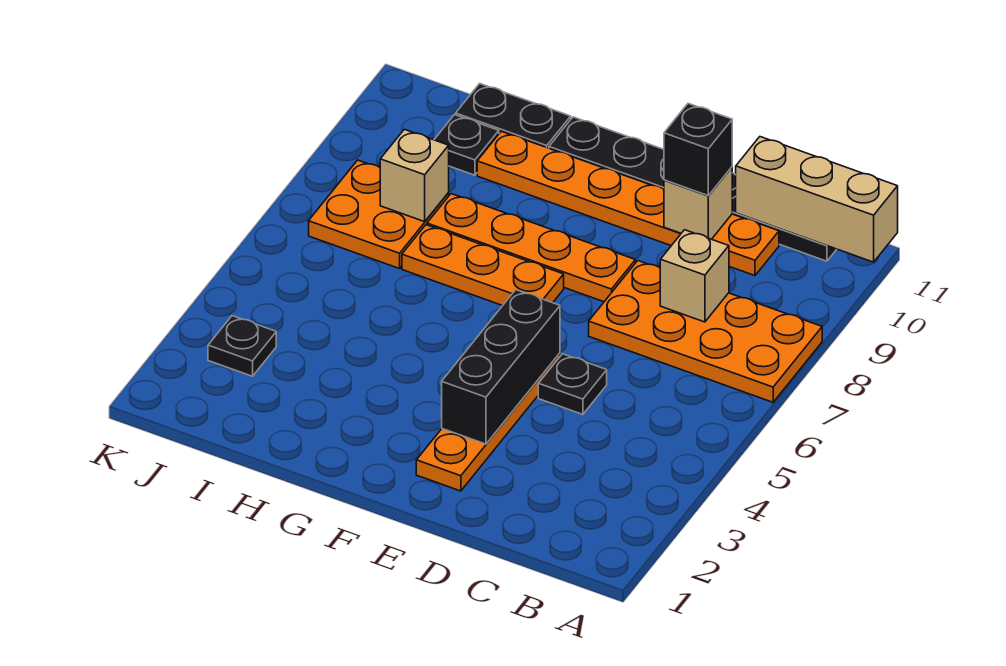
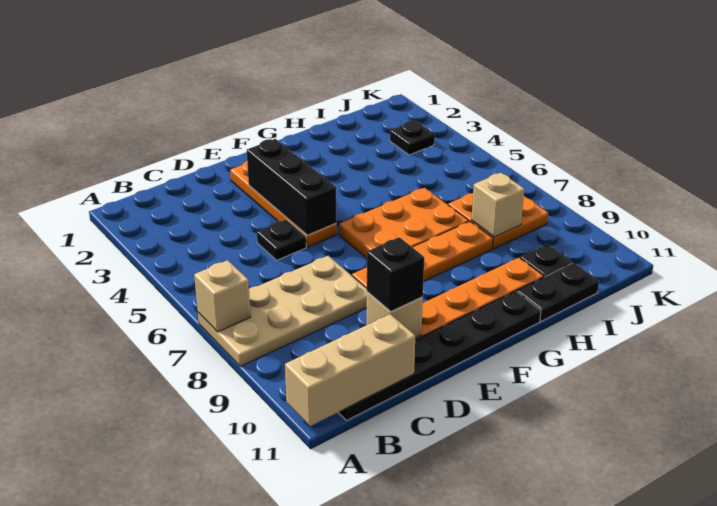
orange plate A7:D8 level 1 -> tan plate A7:D8 level 1
tan brick C8 level 2 -> tan brick A7 level 2
orange plate F7:H7 level 1 -> orange plate F6:H7 level 1

